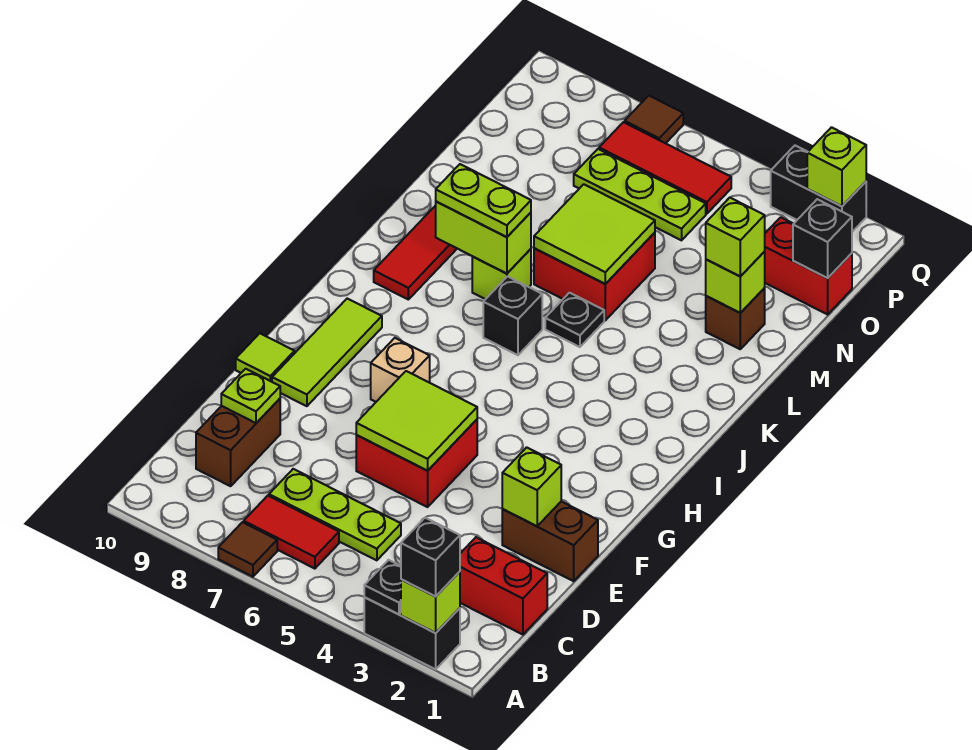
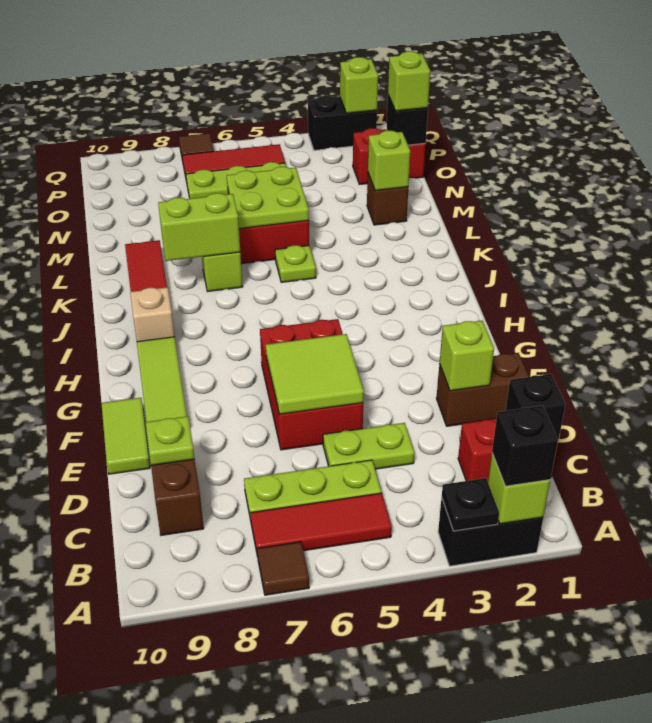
red tile B6:B7 level 1 -> red tile B5:B7 level 1
red brick E5:F6 level 1 -> red brick E5:G6 level 1
lime tile F10 level 1 -> lime tile E10:F10 level 1
tan brick G7 level 1 -> tan brick I9 level 1
black brick J6 level 1 -> black brick C1 level 2
black plate K5 level 1 -> lime plate K5 level 1
lime plate K7:K8 level 3 -> lime plate D4:D5 level 1
lime tile L5:M6 level 2 -> lime plate L5:M6 level 2
lime brick M2 level 3 -> lime brick O1 level 3

